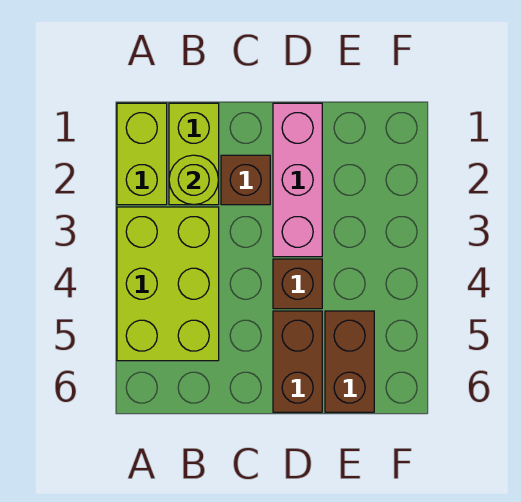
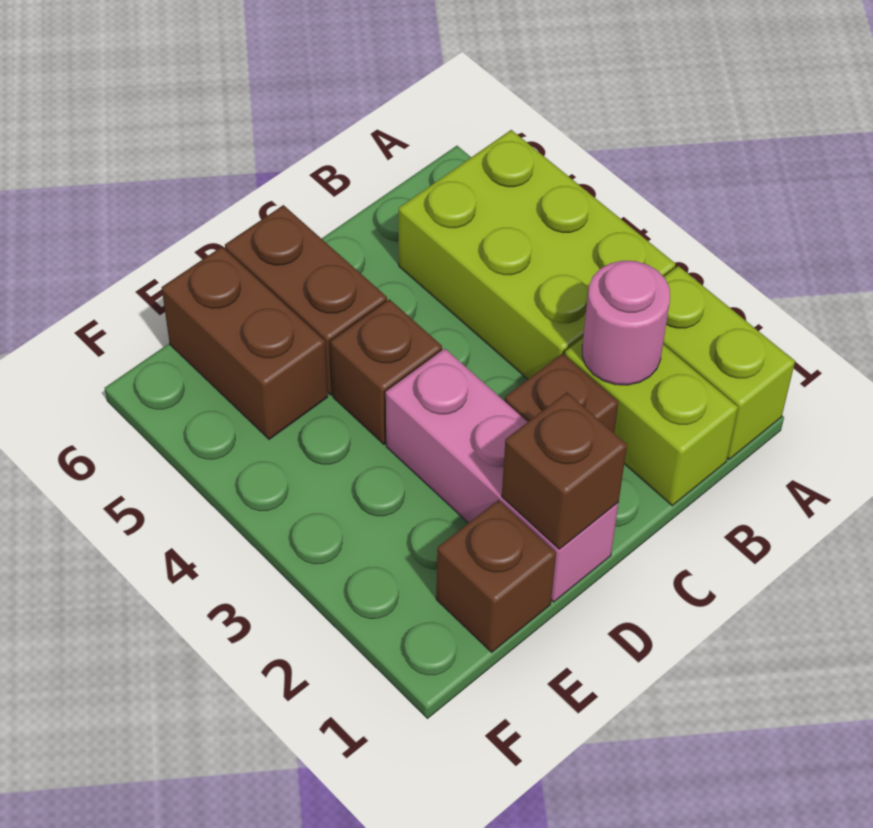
lime round brick B2 level 2 -> pink round brick B2 level 2
none -> brown brick D1 level 2
none -> brown brick E1 level 1

